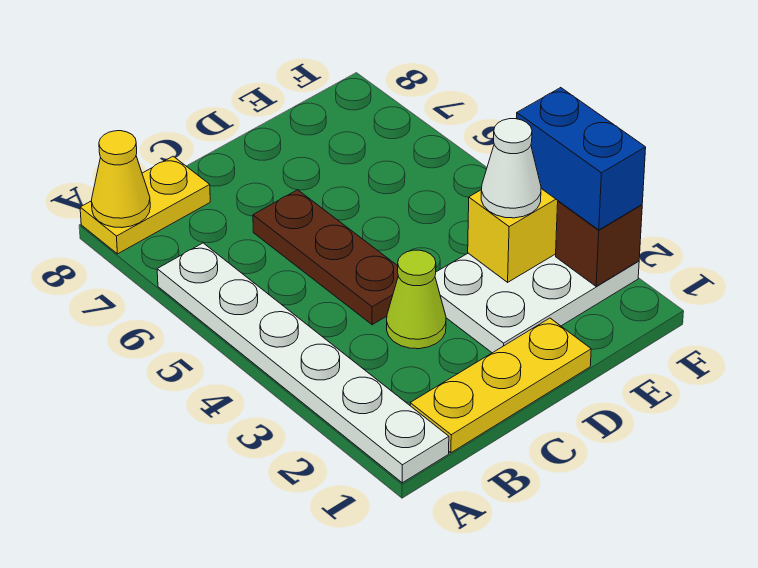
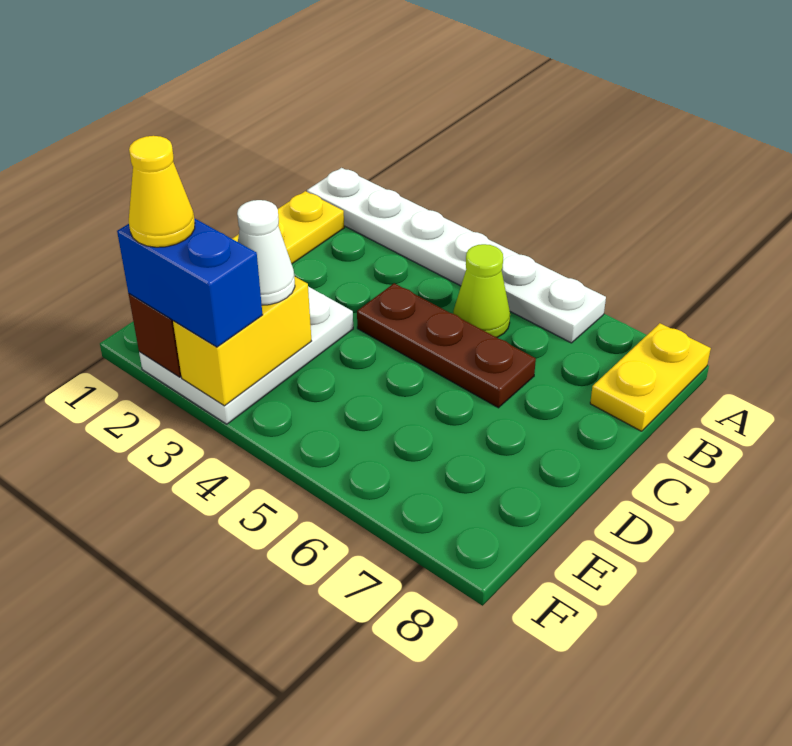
yellow cone A8 level 2 -> yellow cone F2 level 4
lime cone C3 level 1 -> lime cone B5 level 1

